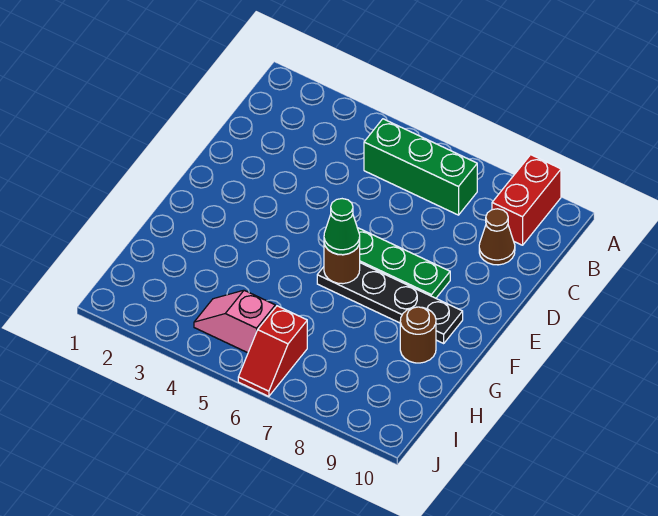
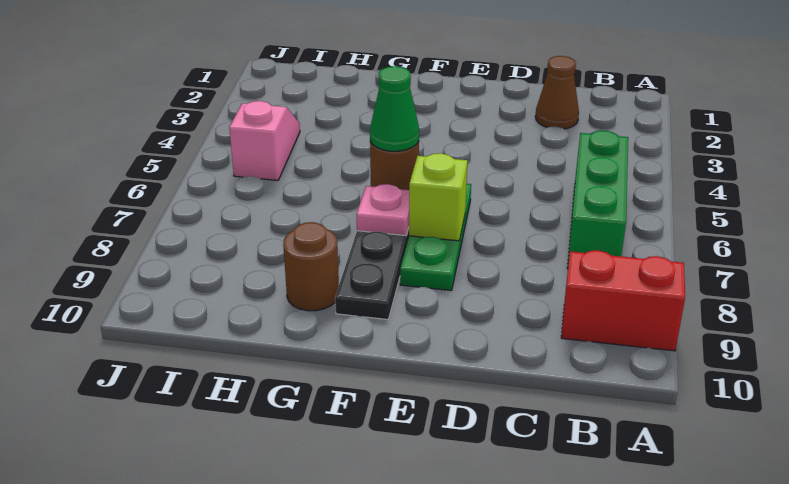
brown cone C9 level 1 -> brown cone C2 level 1
none -> lime brick E7 level 2
none -> pink plate F7 level 2
red slope I6:J6 level 1 top I -> none

